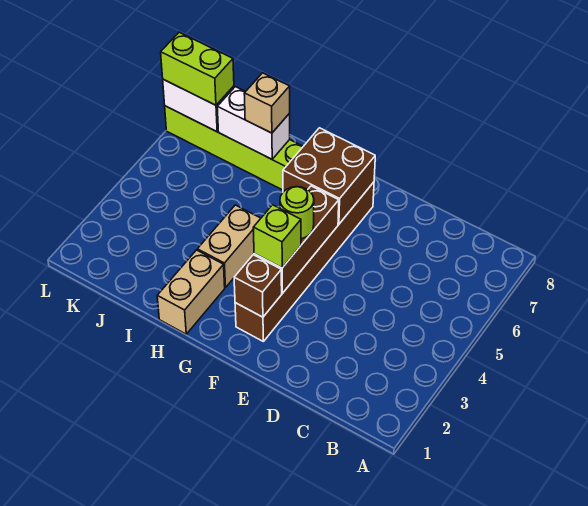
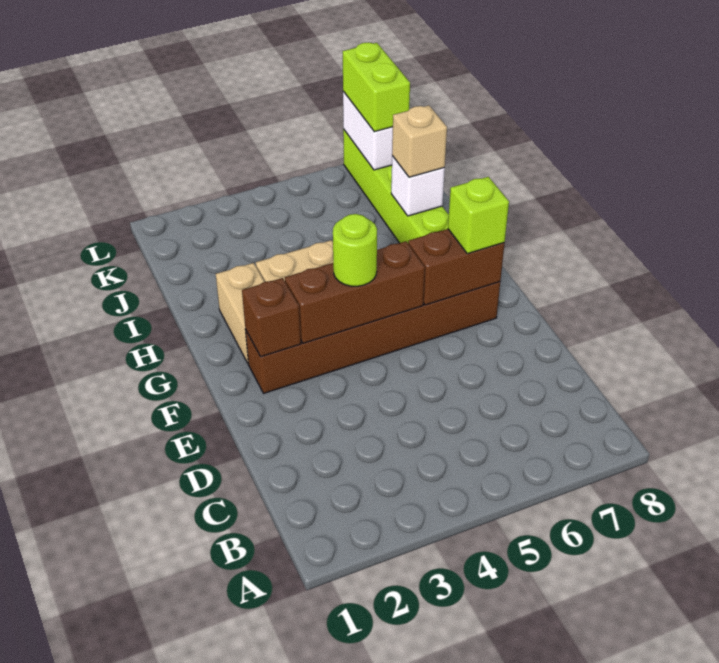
lime brick F3 level 3 -> lime brick F7 level 3
brown brick F6:G7 level 2 -> brown brick F6:F7 level 2
tan brick H1:H2 level 1 -> tan brick G2:H2 level 1
white brick I7:J7 level 2 -> white brick I7 level 2

